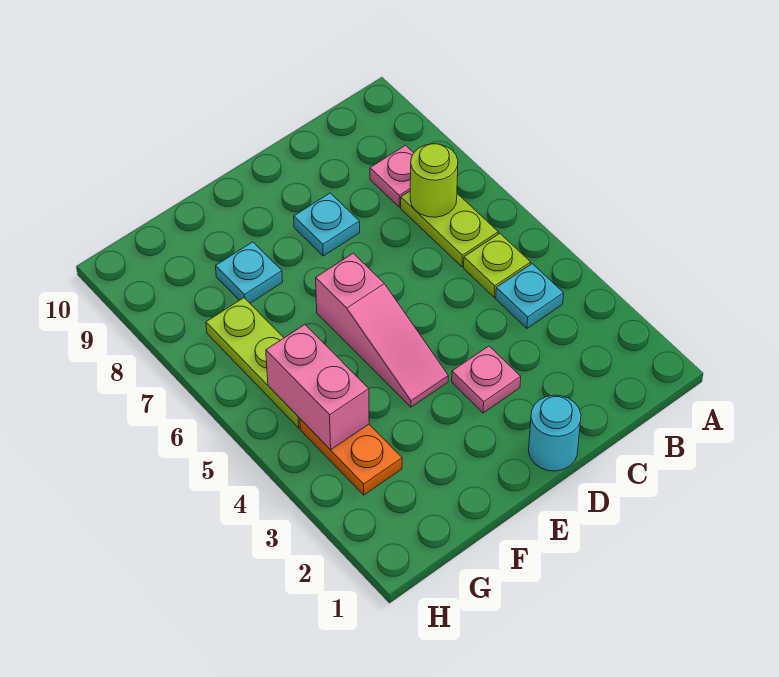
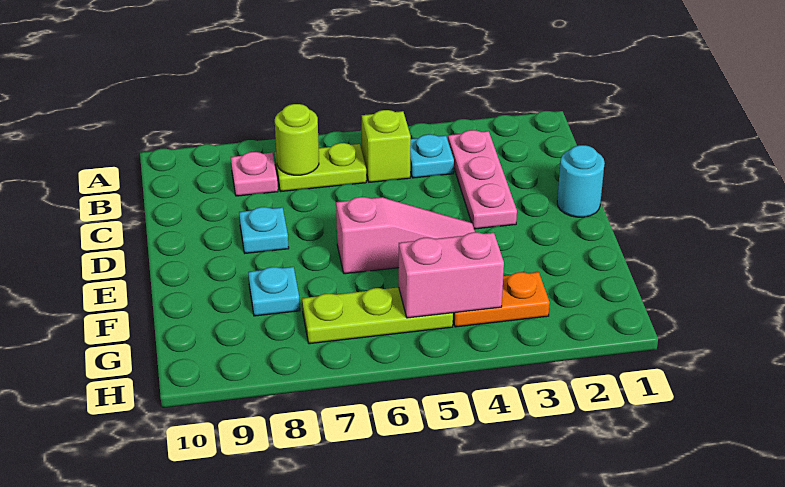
lime plate B5 level 1 -> lime brick B5 level 1
pink plate D3 level 1 -> pink plate B3:D3 level 1

